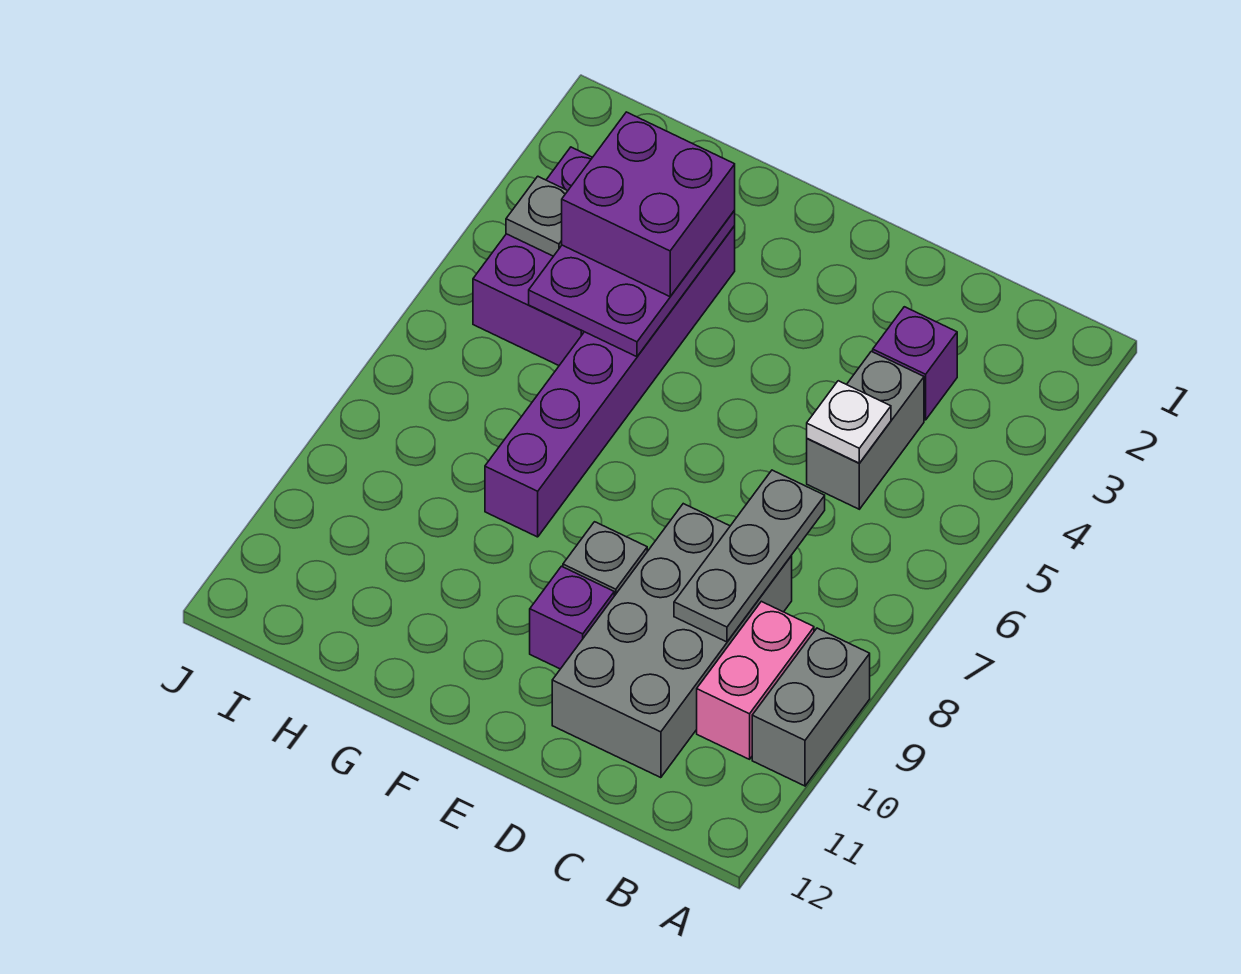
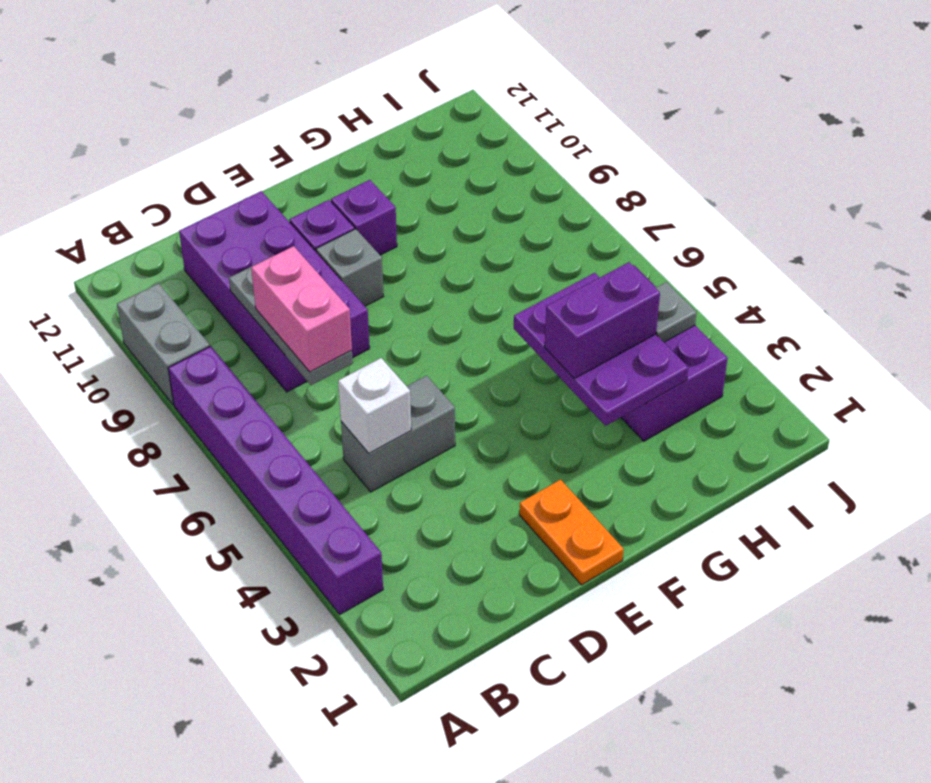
pink brick B9:B10 level 1 -> pink brick C7:C8 level 3
purple brick C3 level 1 -> purple brick F10 level 1
grey brick C4:C5 level 1 -> grey brick C5:D5 level 1
white plate C5 level 2 -> white brick C5 level 2
grey brick C8:D11 level 1 -> purple brick C8:D11 level 1
none -> orange plate E1:E2 level 1
purple brick G3:G8 level 1 -> purple brick A3:A8 level 1
purple brick G3:H4 level 3 -> purple brick G4:H4 level 3

